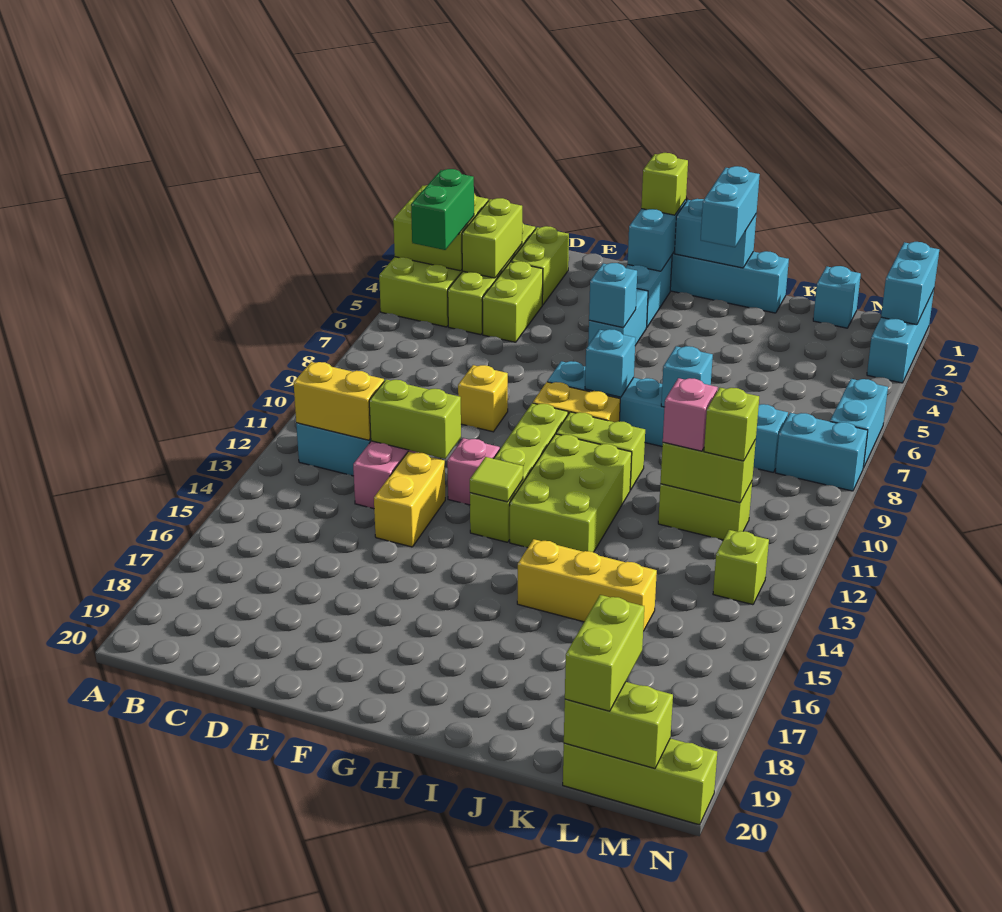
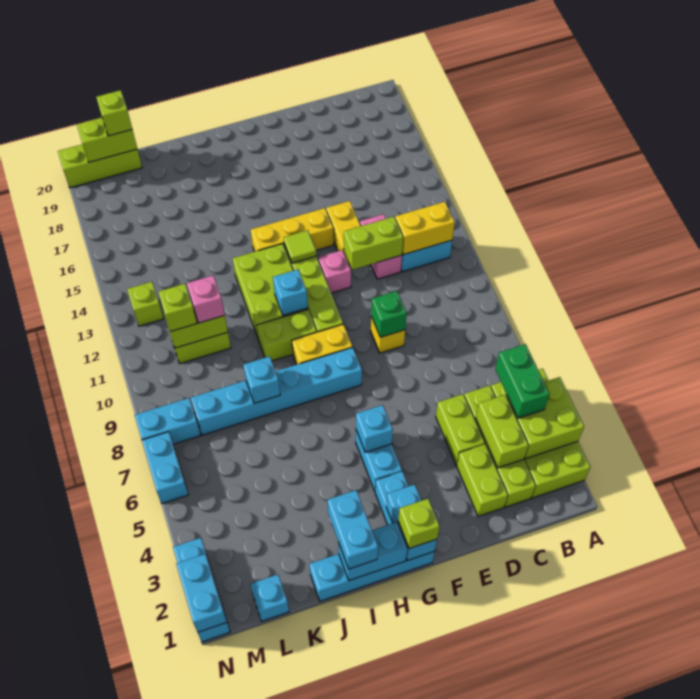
none -> green brick E9 level 2
cyan brick H8 level 2 -> cyan brick H11 level 2
yellow brick I15:K15 level 1 -> yellow brick F14:H14 level 1
lime brick L19:L20 level 3 -> lime brick L20 level 3

